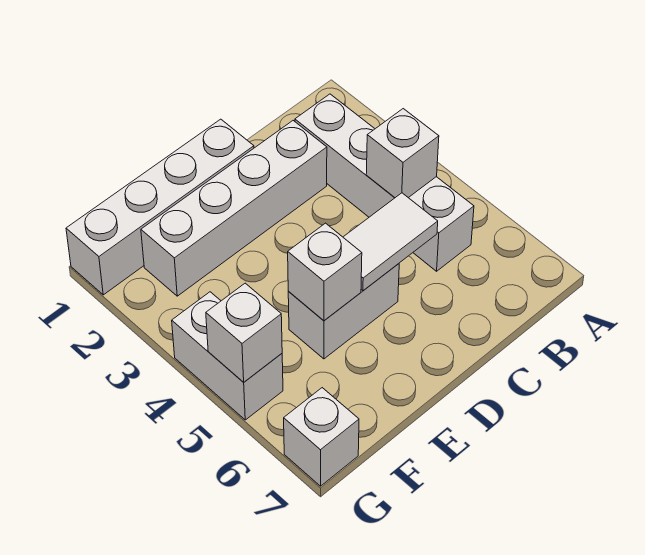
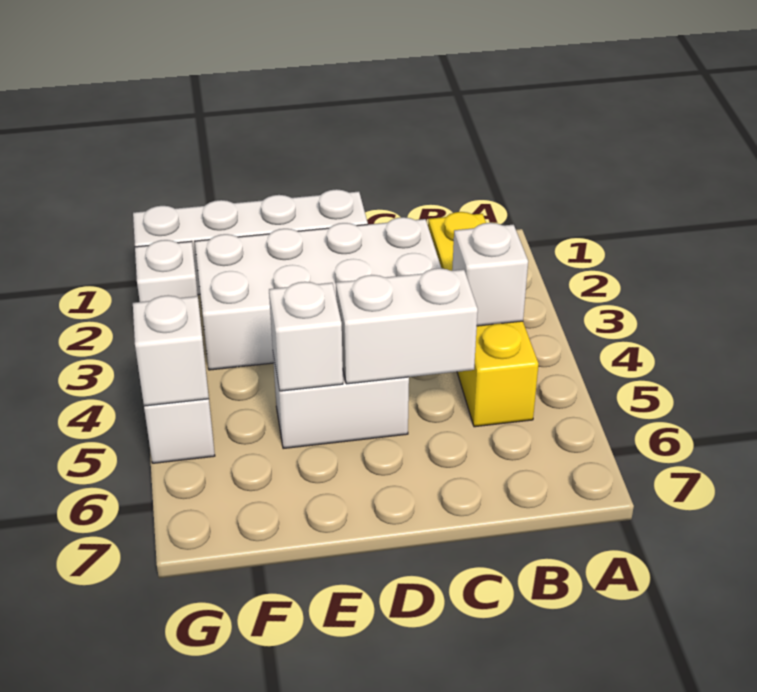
white brick B2:B5 level 1 -> yellow brick B2:B5 level 1
white brick C2:F2 level 1 -> white brick C2:F3 level 1
white tile C5:D5 level 2 -> white brick C5:D5 level 2
white brick G7 level 1 -> white brick G2 level 1

